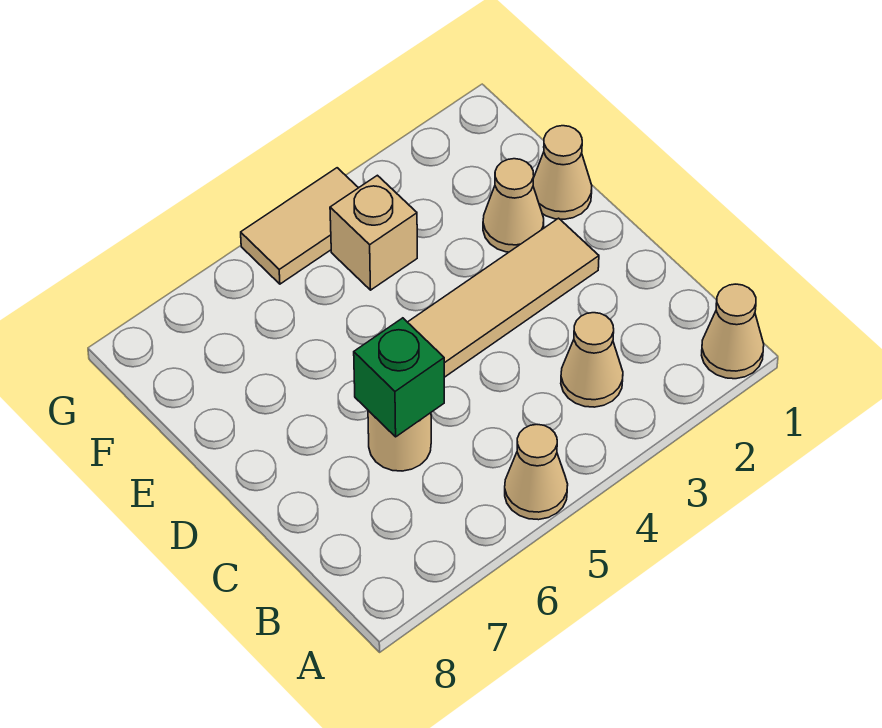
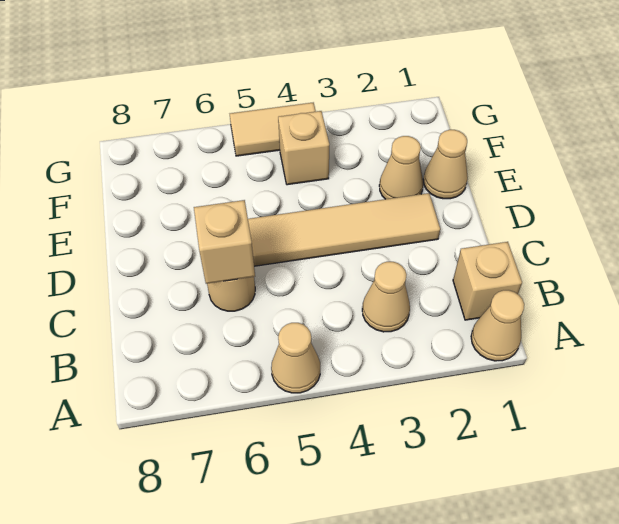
none -> tan brick B1 level 1
green brick C6 level 2 -> tan brick C6 level 2

